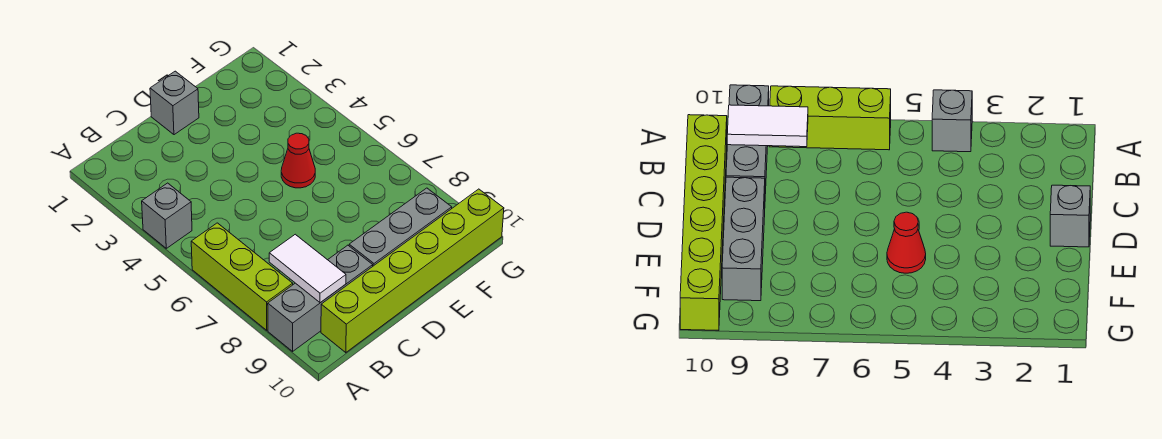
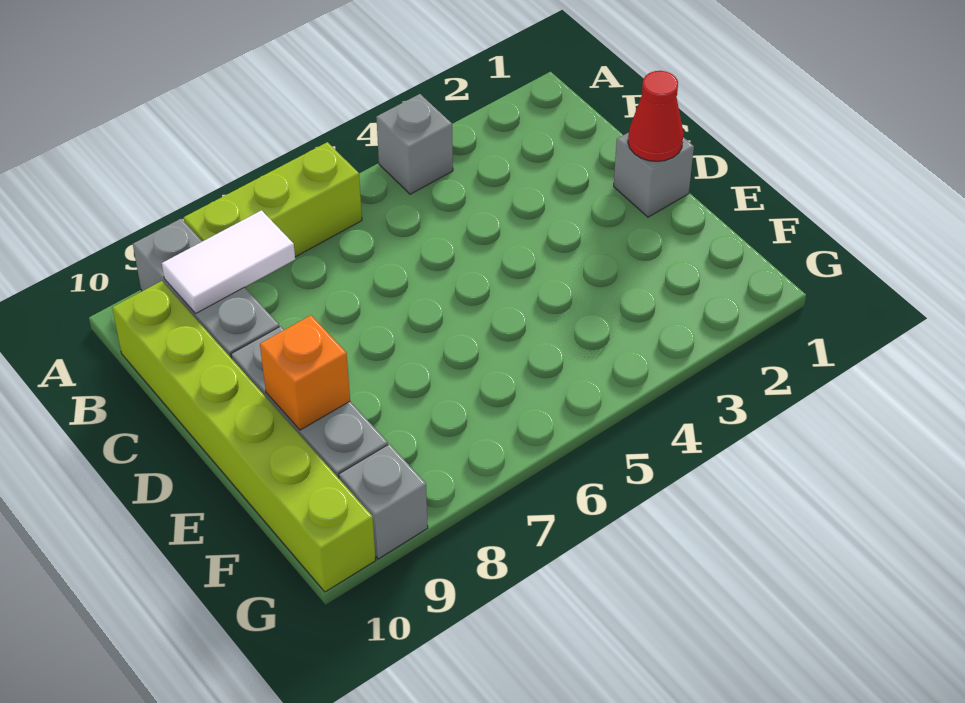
red cone E5 level 1 -> red cone D1 level 2
none -> orange brick E9 level 2
none -> grey brick G9 level 1

